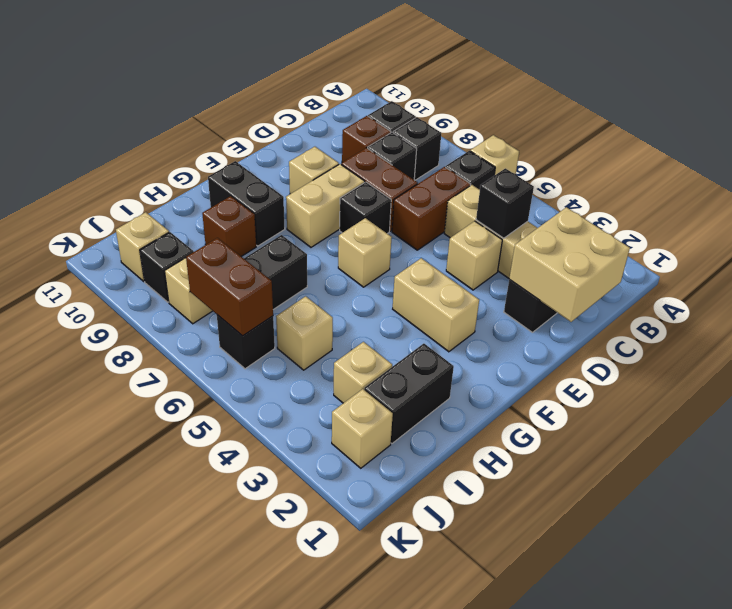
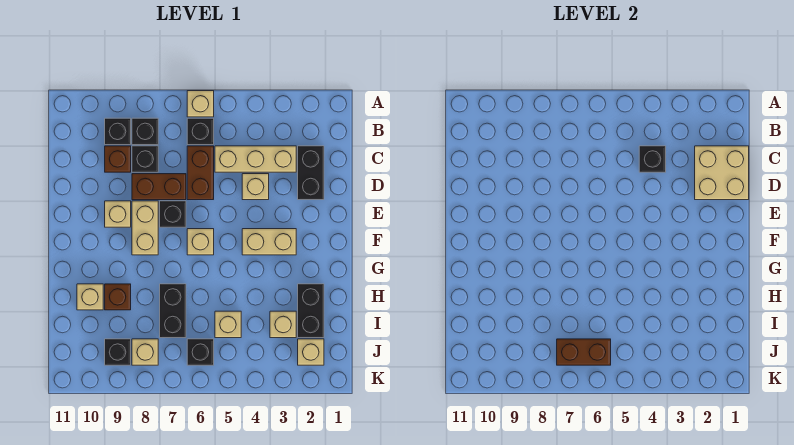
black brick G9:G10 level 1 -> none
tan brick J10 level 1 -> tan brick H10 level 1

